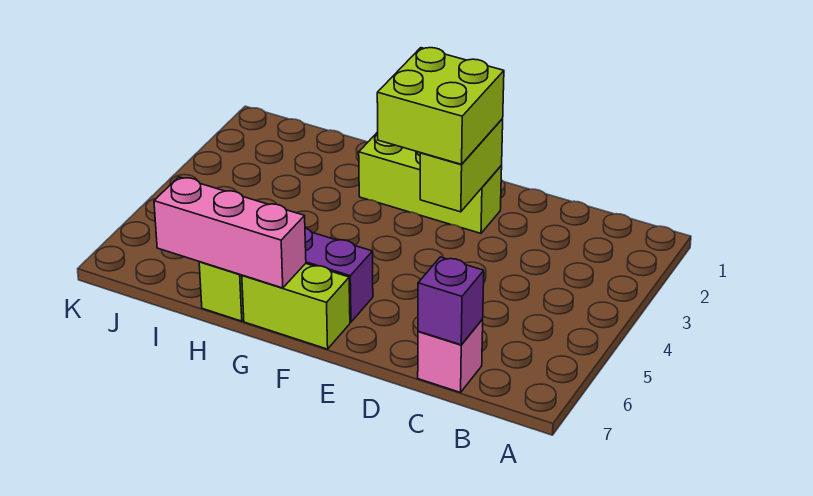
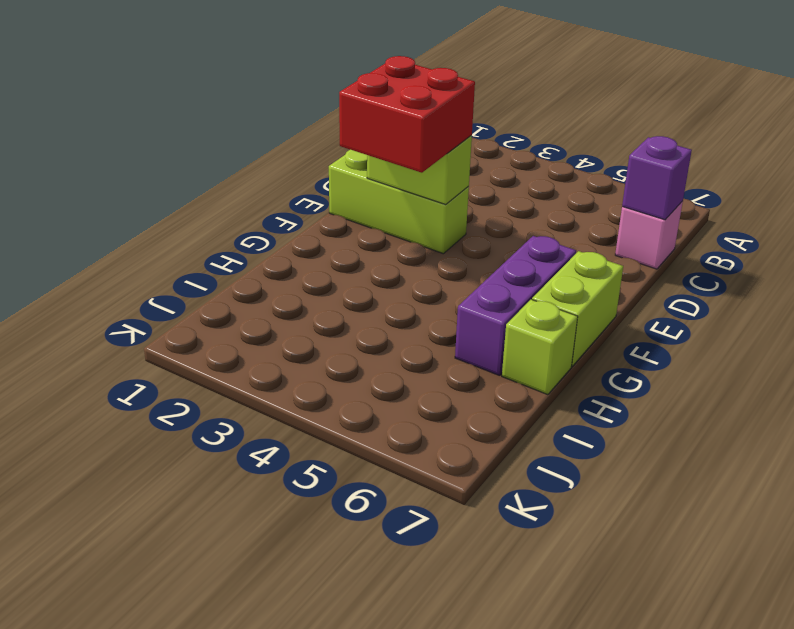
lime brick E2:G2 level 1 -> lime brick E1:E3 level 1
lime brick E2:F3 level 3 -> red brick E2:F3 level 3
pink brick G7:I7 level 2 -> none

